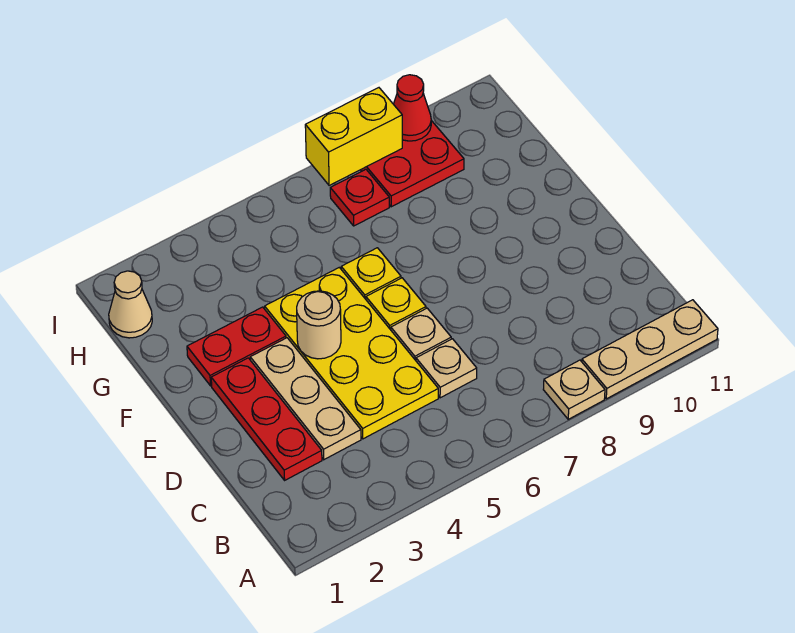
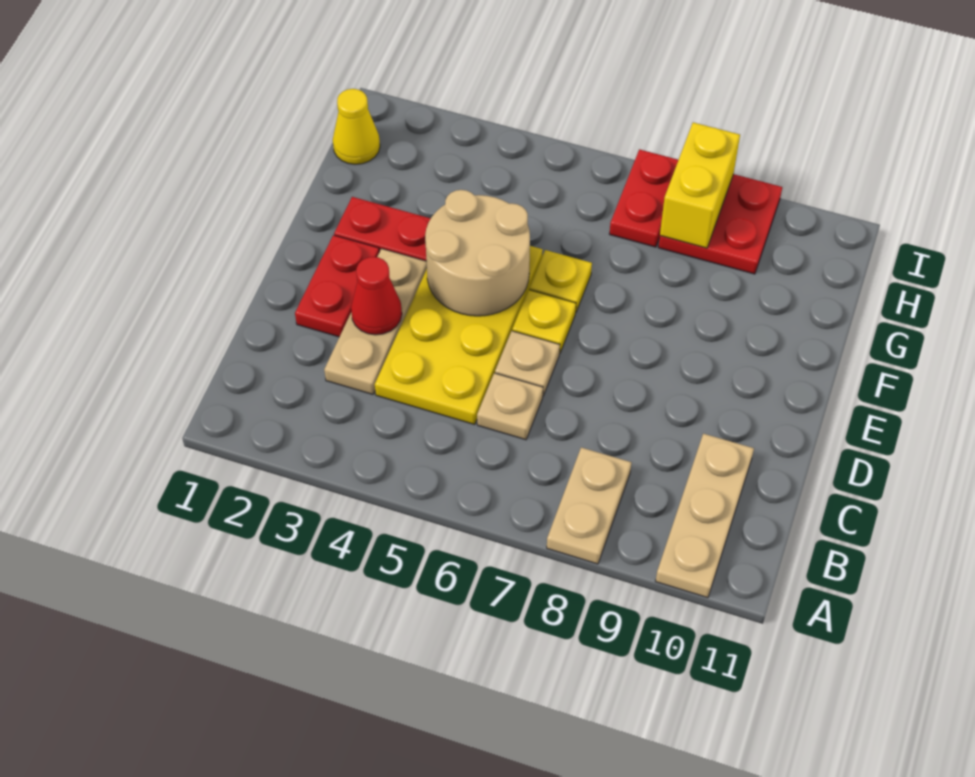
tan plate A8 level 1 -> tan plate A8:B8 level 1
tan plate A9:A11 level 1 -> tan plate A10:C10 level 1
red plate C2:E2 level 1 -> red plate D2:E2 level 1
tan round brick E4 level 2 -> tan round brick E4:F5 level 2
tan cone H1 level 1 -> yellow cone H1 level 1
red plate H7 level 1 -> red plate H7:I7 level 1
yellow brick I7:I8 level 2 -> yellow brick H8:I8 level 2
red cone I9 level 2 -> red cone D3 level 2

